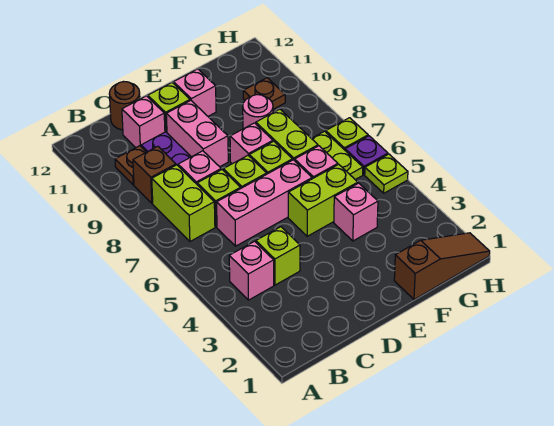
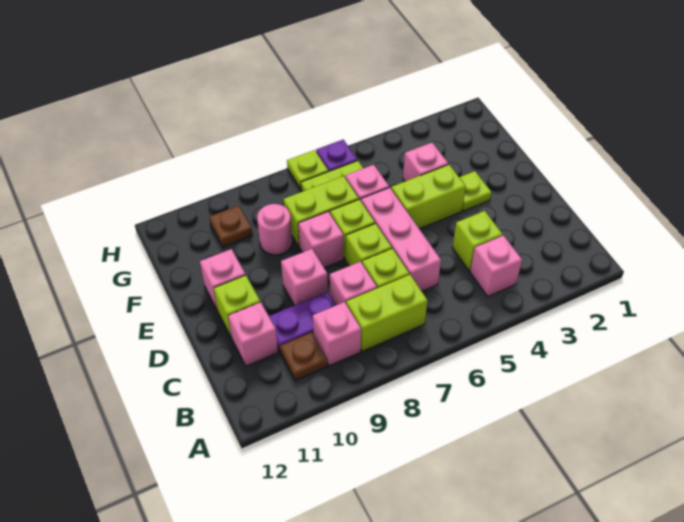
brown brick B9 level 1 -> pink brick B9 level 1
brown round brick C12 level 1 -> none
pink brick D9:D10 level 1 -> pink brick D9 level 1
lime brick E5:F5 level 1 -> lime brick E4:E5 level 1
brown slope F1:H1 level 1 top F -> none
lime plate H5 level 1 -> lime plate E3 level 1

